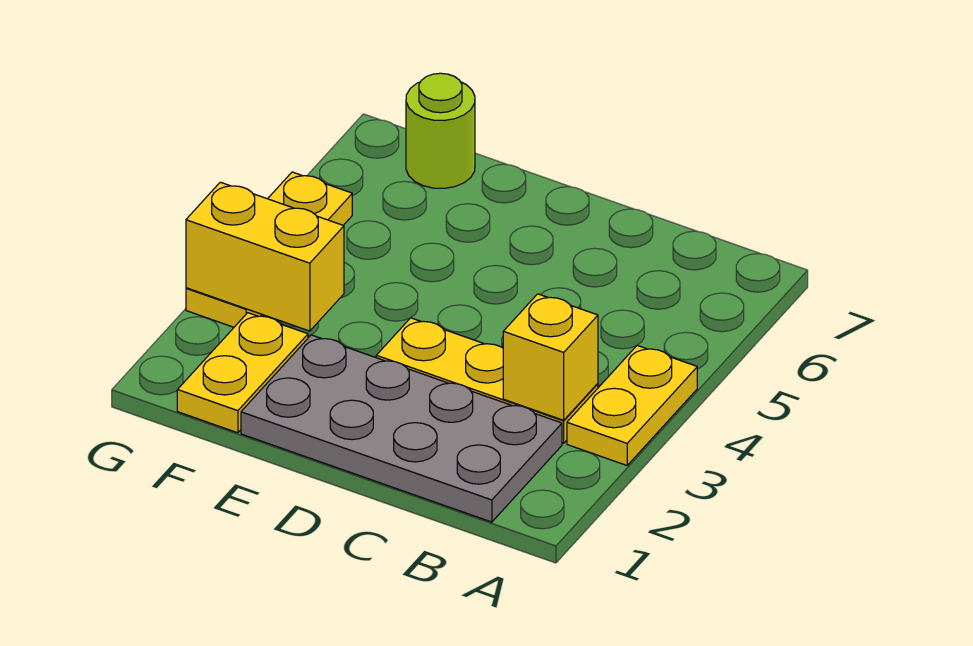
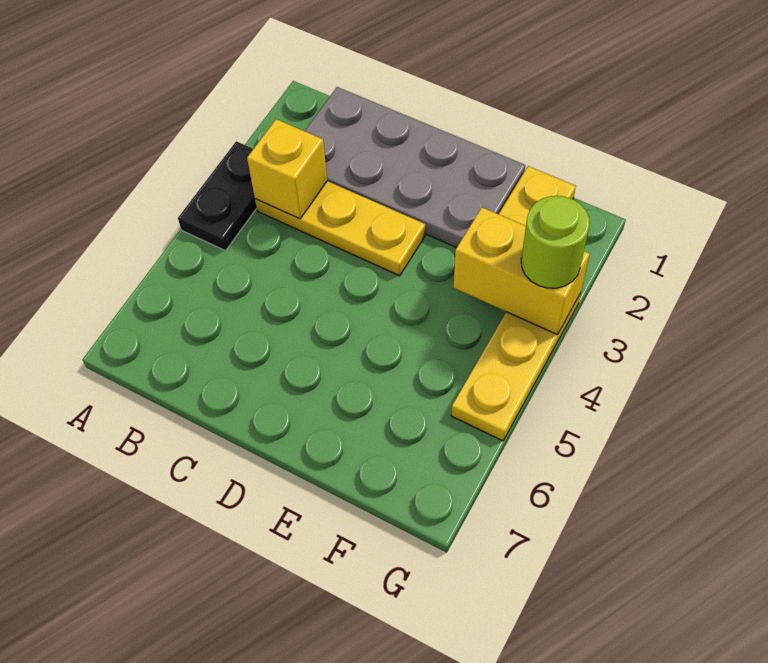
yellow plate A3:A4 level 1 -> black plate A3:A4 level 1
lime round brick F7 level 1 -> lime round brick G3 level 3

